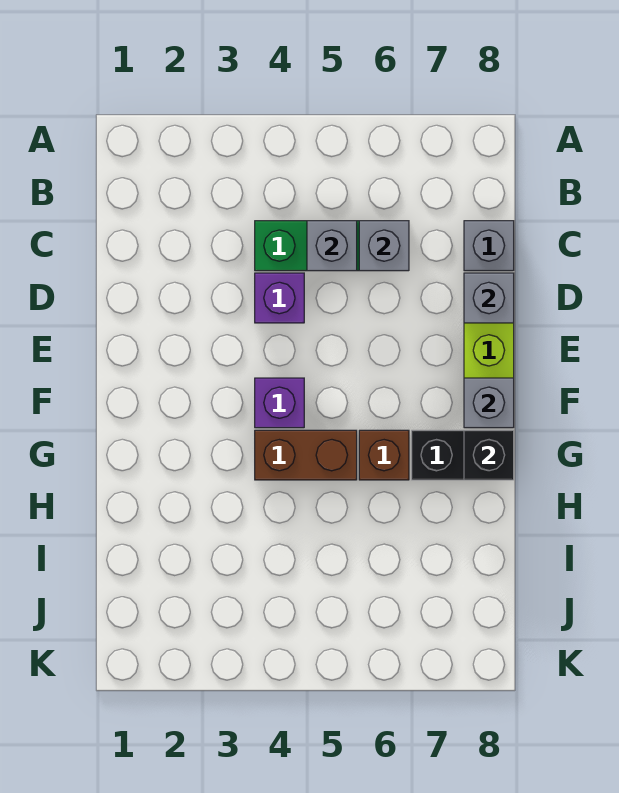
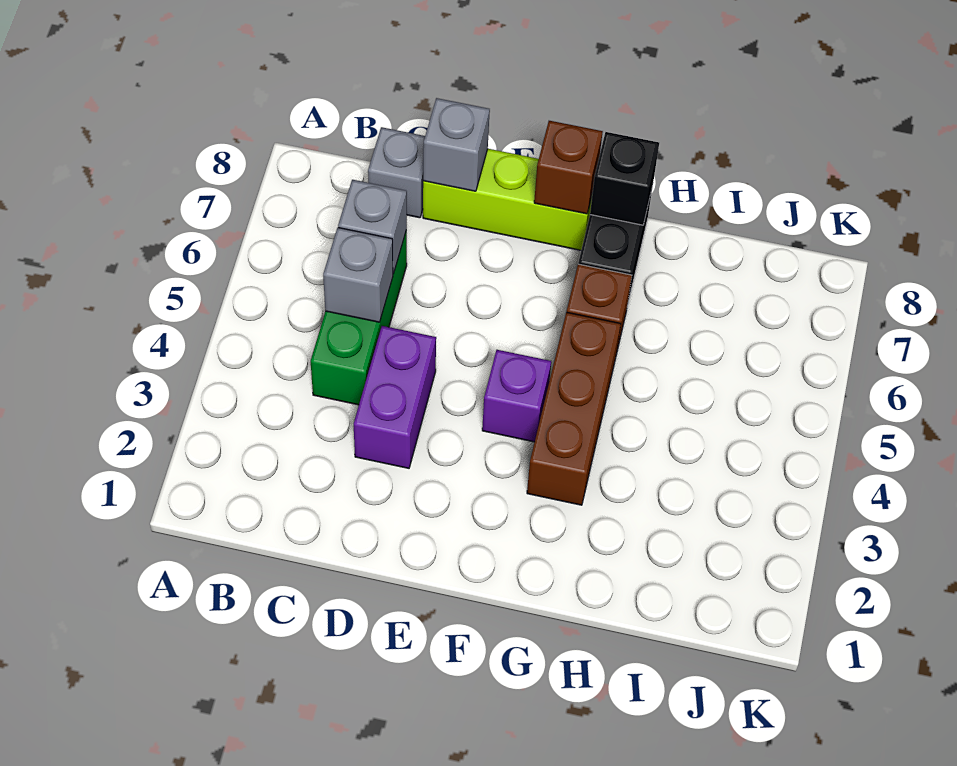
purple brick D4 level 1 -> purple brick D3:D4 level 1
grey brick F8 level 2 -> brown brick F8 level 2
brown brick G4:G5 level 1 -> brown brick G3:G5 level 1

